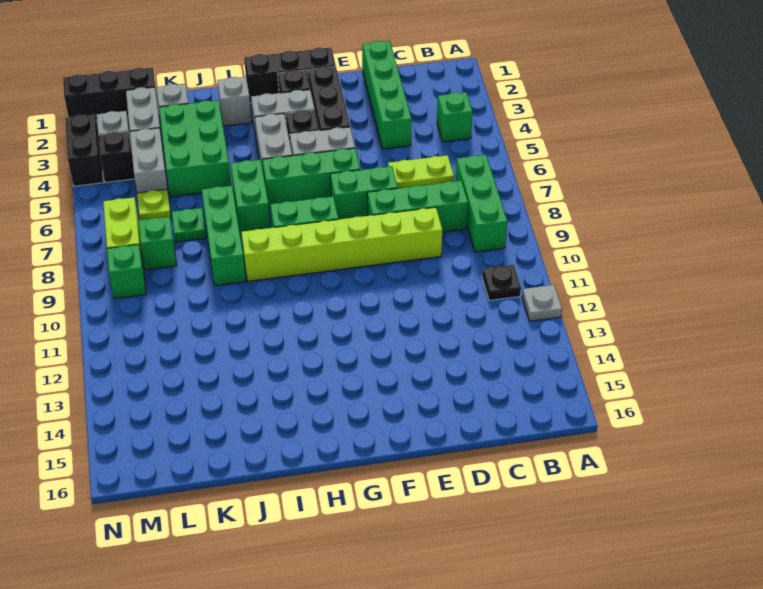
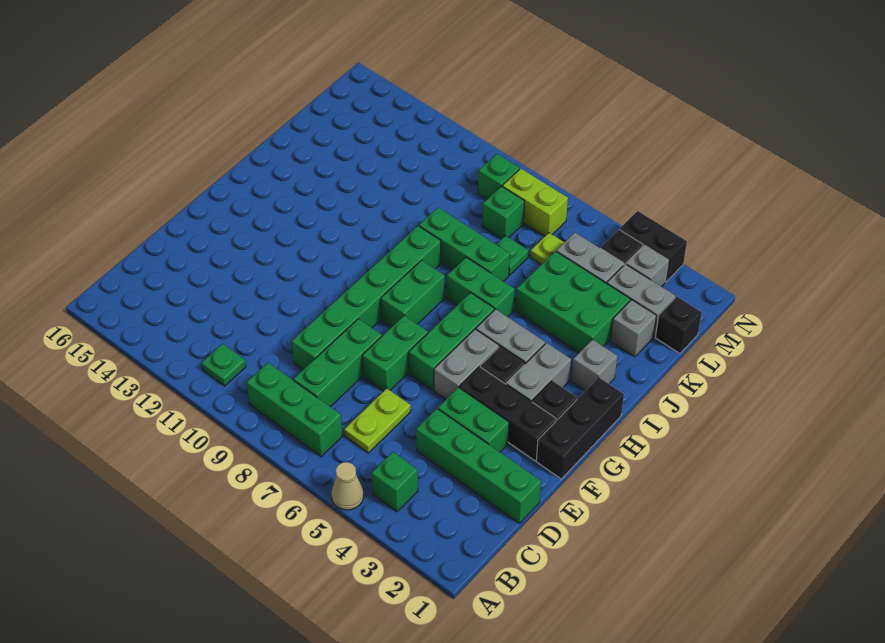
none -> tan cone A5 level 1
grey plate A12 level 1 -> none
black plate B11 level 1 -> green plate B11 level 1
lime brick D9:I9 level 1 -> green brick D9:I9 level 1
none -> green brick E3:E4 level 1
black brick L1:N1 level 1 -> black brick L1 level 1

